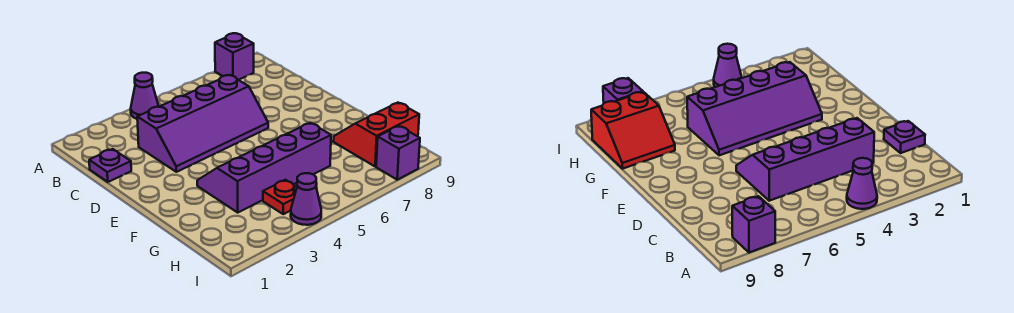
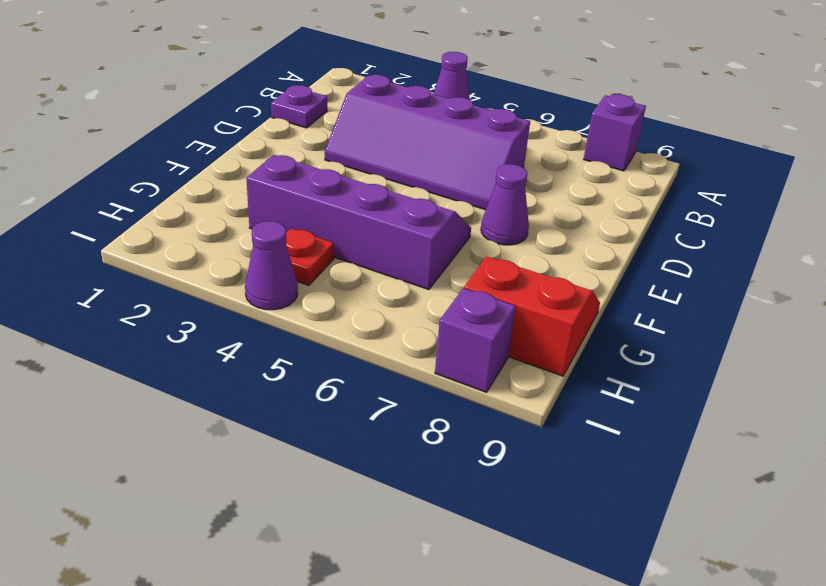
none -> purple cone E7 level 1

